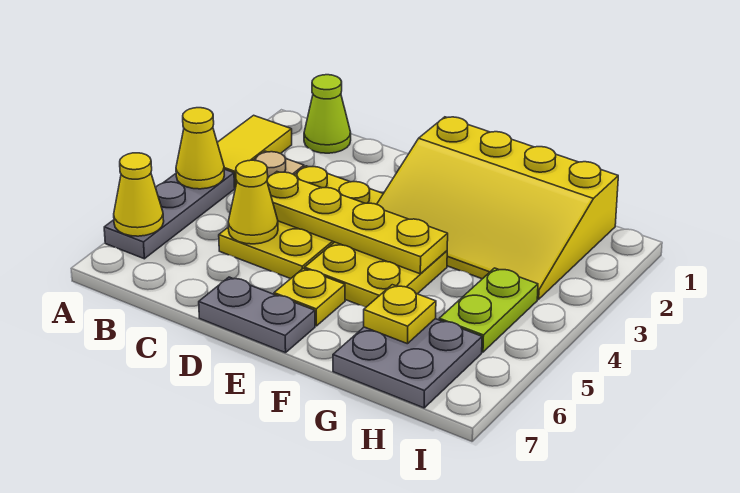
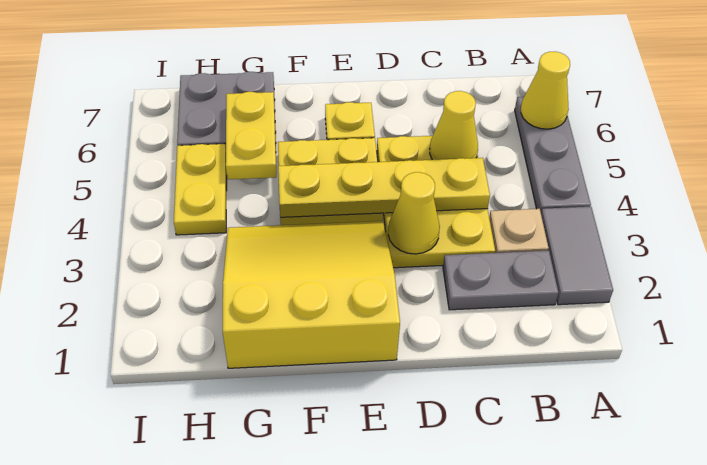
yellow tile A2:A3 level 1 -> grey tile A2:A3 level 1
yellow cone A4 level 2 -> yellow cone D3 level 2
lime cone B1 level 1 -> none
grey plate D7:E7 level 1 -> grey plate B2:C2 level 1
yellow slope E1:H3 level 1 top 1 -> yellow slope E1:G3 level 1 top 1
yellow plate G6 level 2 -> yellow plate G5:G6 level 2
lime plate H4:H5 level 1 -> yellow plate H4:H5 level 1

